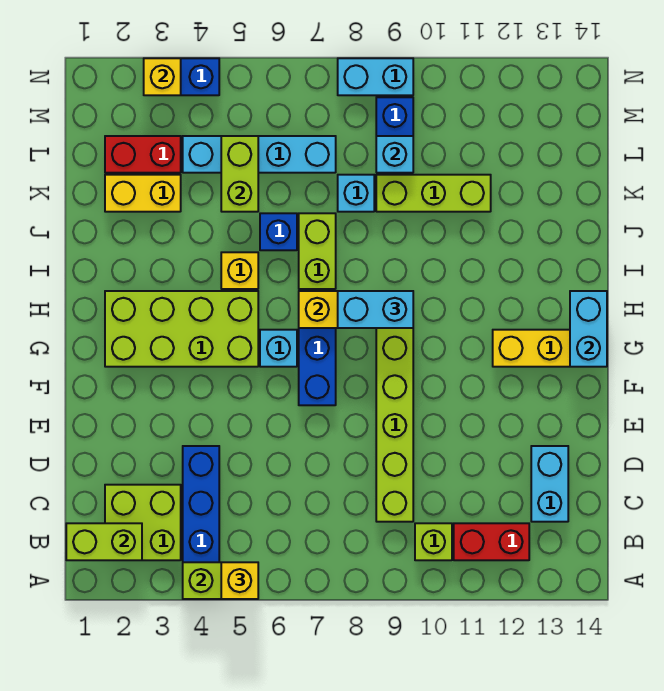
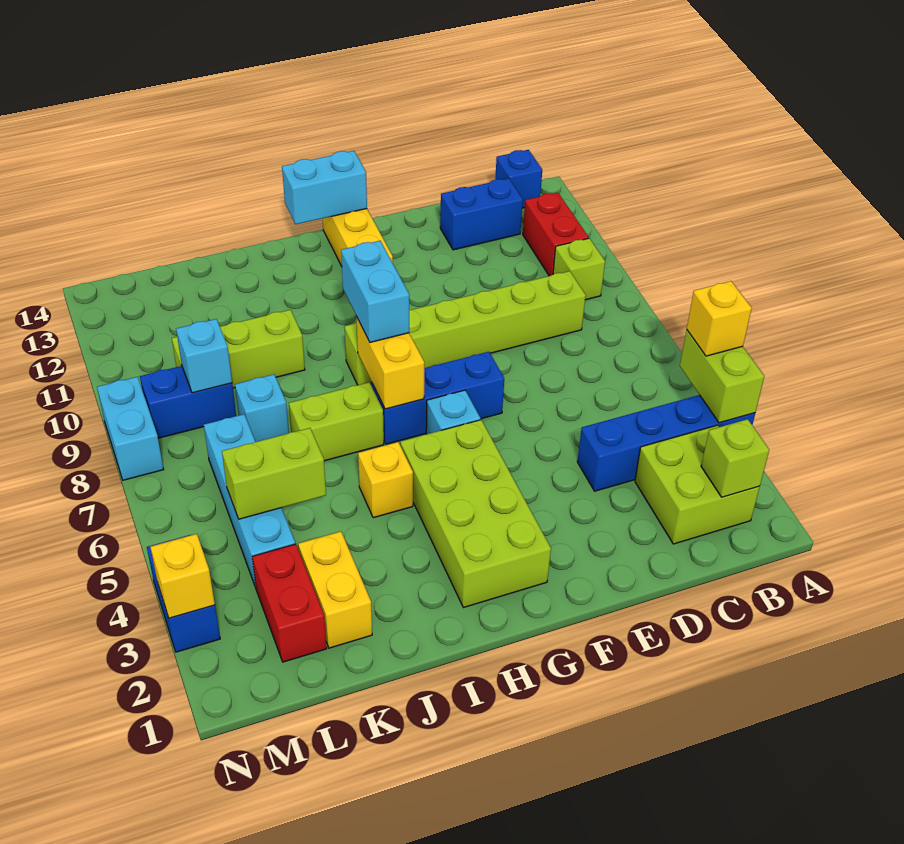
lime brick B1:B2 level 2 -> lime brick B2 level 2
cyan brick C13:D13 level 1 -> blue brick C13:D13 level 1
blue brick J6 level 1 -> blue brick B14 level 1
lime brick K9:K11 level 1 -> lime brick J10:L10 level 1

